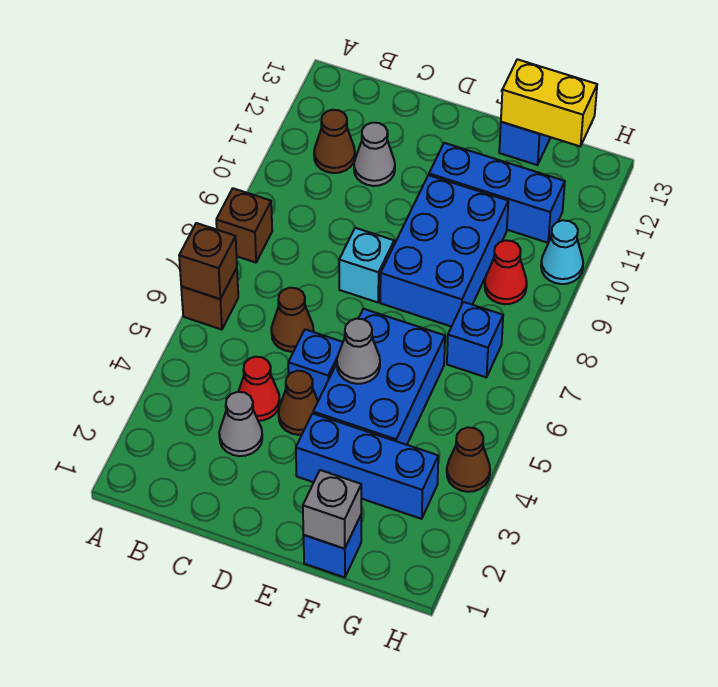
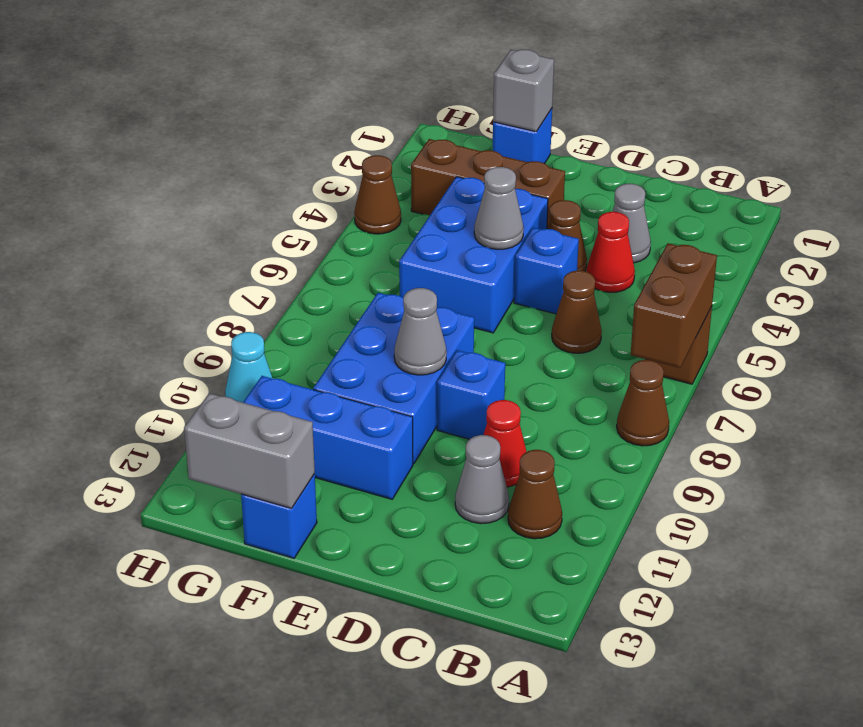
brown brick A6 level 2 -> brown brick A6:A7 level 2
brown brick A8 level 1 -> brown cone A8 level 1
cyan brick D8 level 1 -> none
blue brick E3:G3 level 1 -> brown brick E3:G3 level 1
none -> grey cone E9 level 2
yellow brick F13:G13 level 2 -> grey brick F13:G13 level 2
blue brick G7 level 1 -> blue brick D9 level 1
red cone G9 level 1 -> red cone C10 level 1

